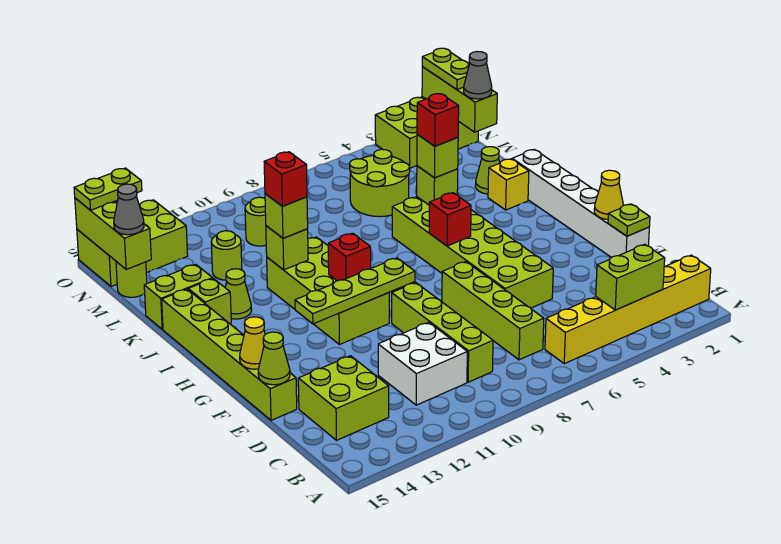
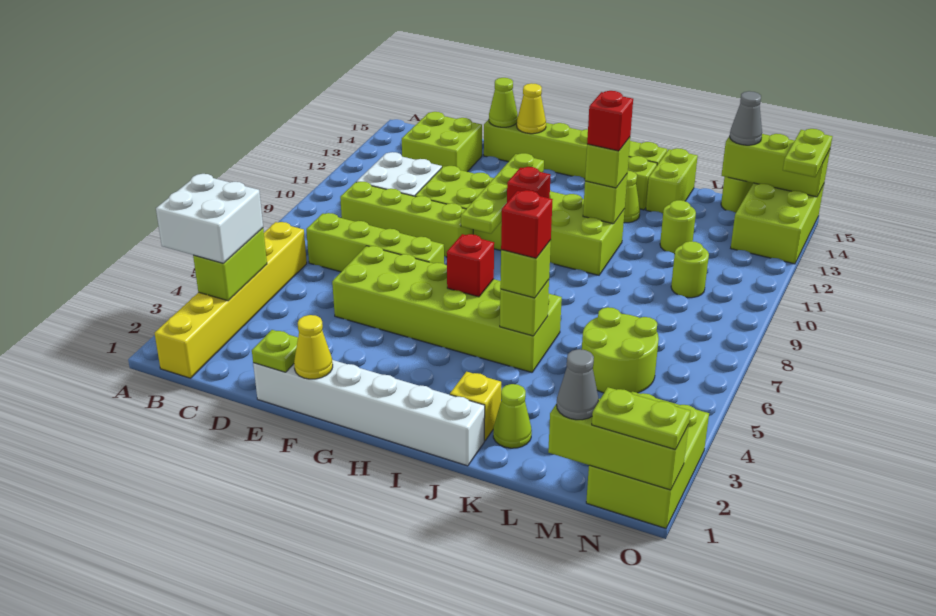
none -> white brick A3:B4 level 3
lime brick G10:J11 level 1 -> lime brick E10:J11 level 1

